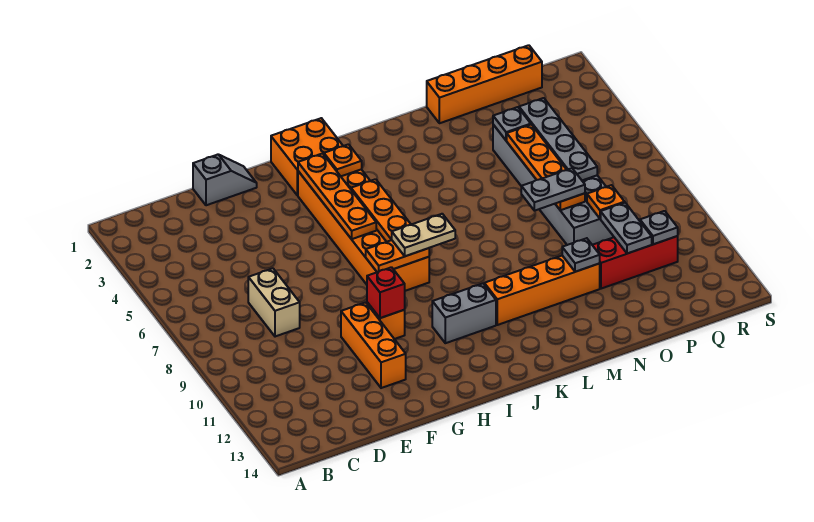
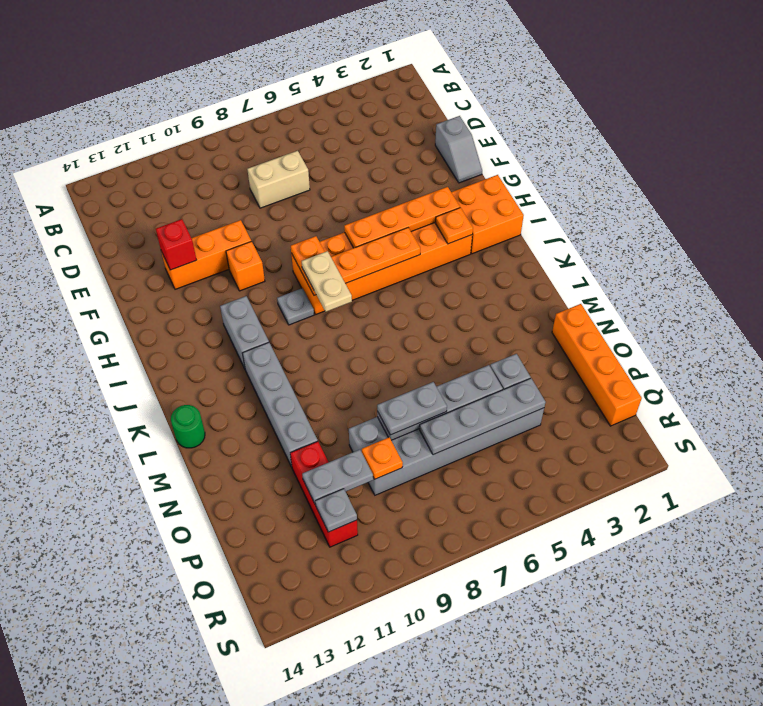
red brick G10 level 2 -> red brick F12 level 2
orange brick K11:N11 level 1 -> grey brick K11:N11 level 1
none -> green round brick L14 level 1
grey plate N8:O8 level 3 -> grey plate O7:O8 level 3
grey plate N11 level 2 -> grey plate I9 level 1
orange plate O5:O8 level 2 -> grey plate O5:O8 level 2

